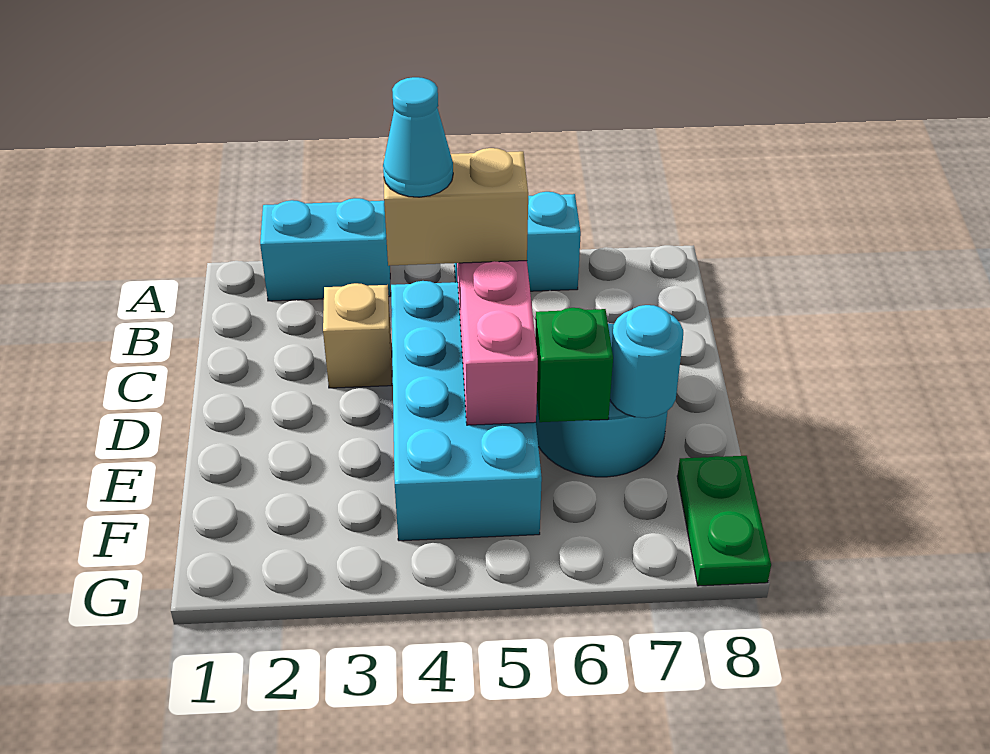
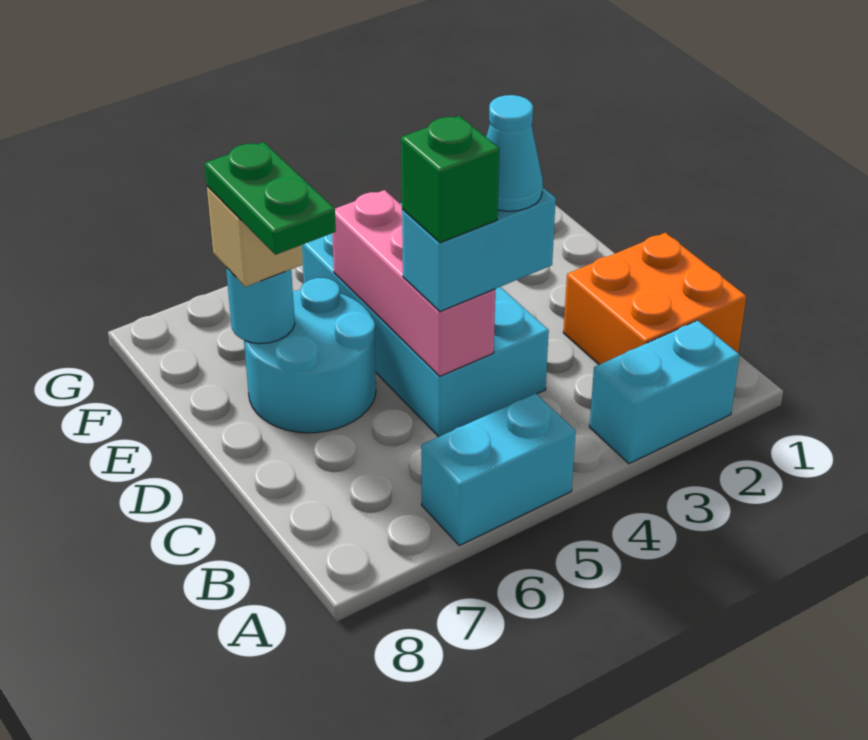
none -> orange brick B1:C2 level 1
tan brick C3 level 1 -> tan brick E7 level 3
tan brick C4:C5 level 3 -> cyan brick C4:C5 level 3
green brick E6 level 2 -> green brick C5 level 4
green plate F8:G8 level 1 -> green plate D7:E7 level 4

